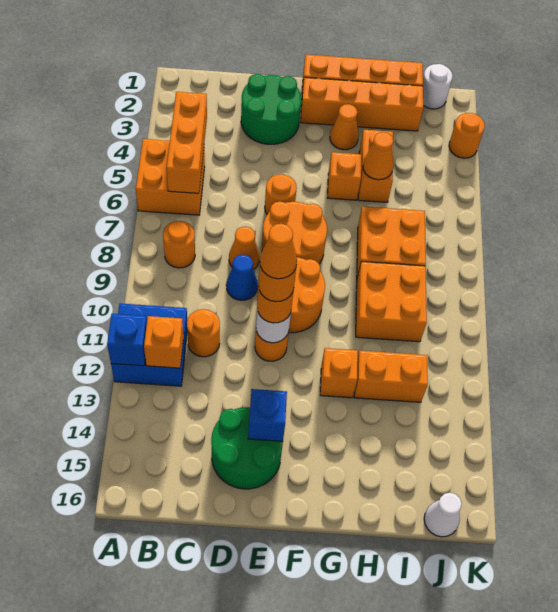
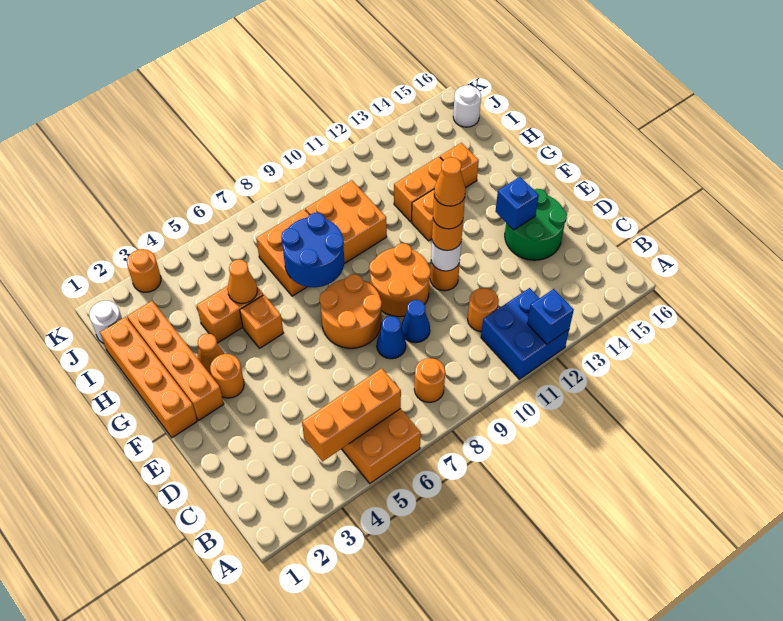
orange brick B12 level 2 -> orange brick H14 level 1
green round brick D2:E3 level 1 -> none
orange cone D8 level 1 -> blue cone D8 level 1
orange round brick E6 level 1 -> orange round brick F3 level 1
none -> blue round brick G7:H8 level 2
orange brick H12:I12 level 1 -> orange brick H12:H13 level 1
white cone J16 level 1 -> white round brick J16 level 1

